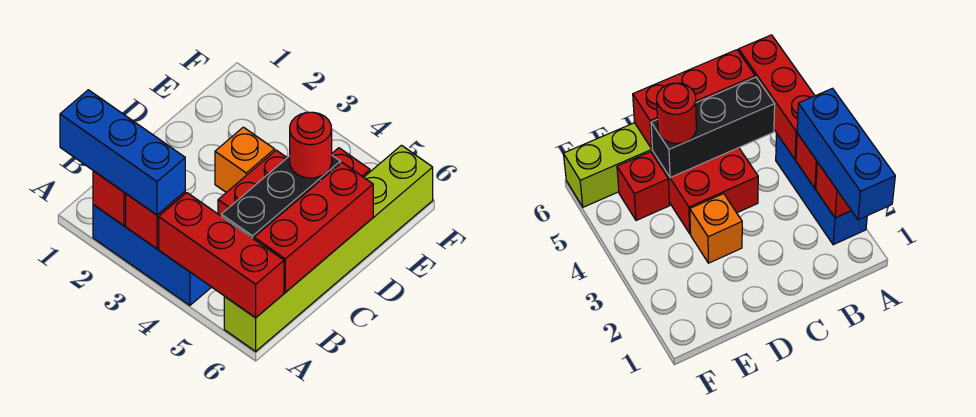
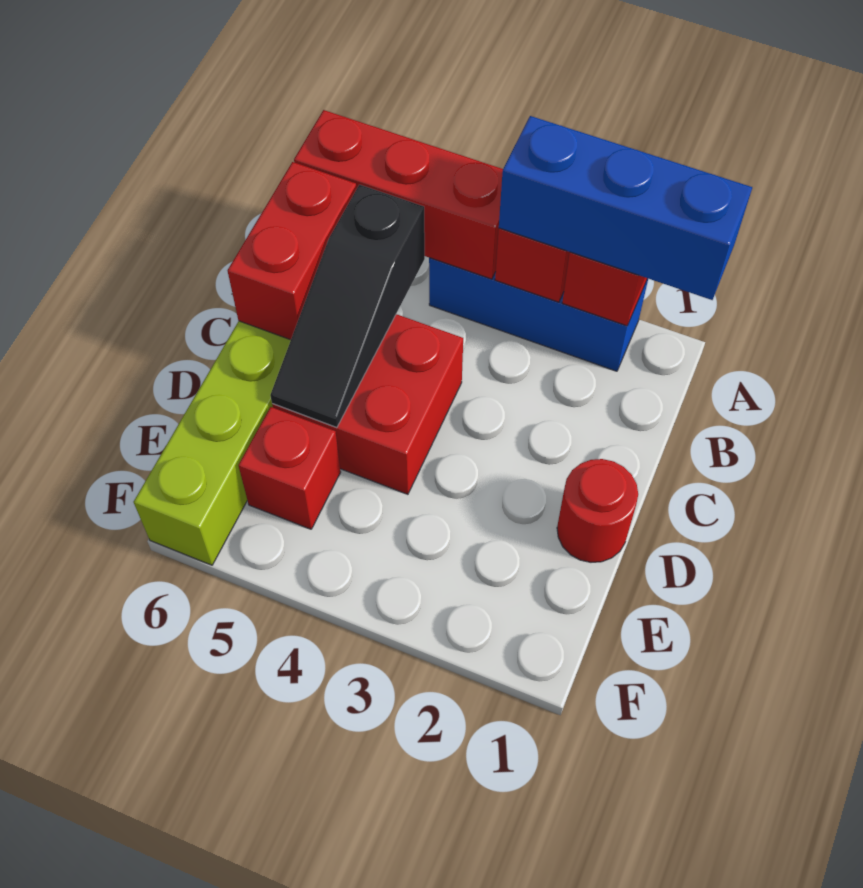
black brick B5:D5 level 2 -> black slope B5:D5 level 2 top B
red brick B6:D6 level 2 -> red brick B6:C6 level 2
orange brick D3 level 1 -> none
red round brick D5 level 3 -> red round brick D1 level 1

